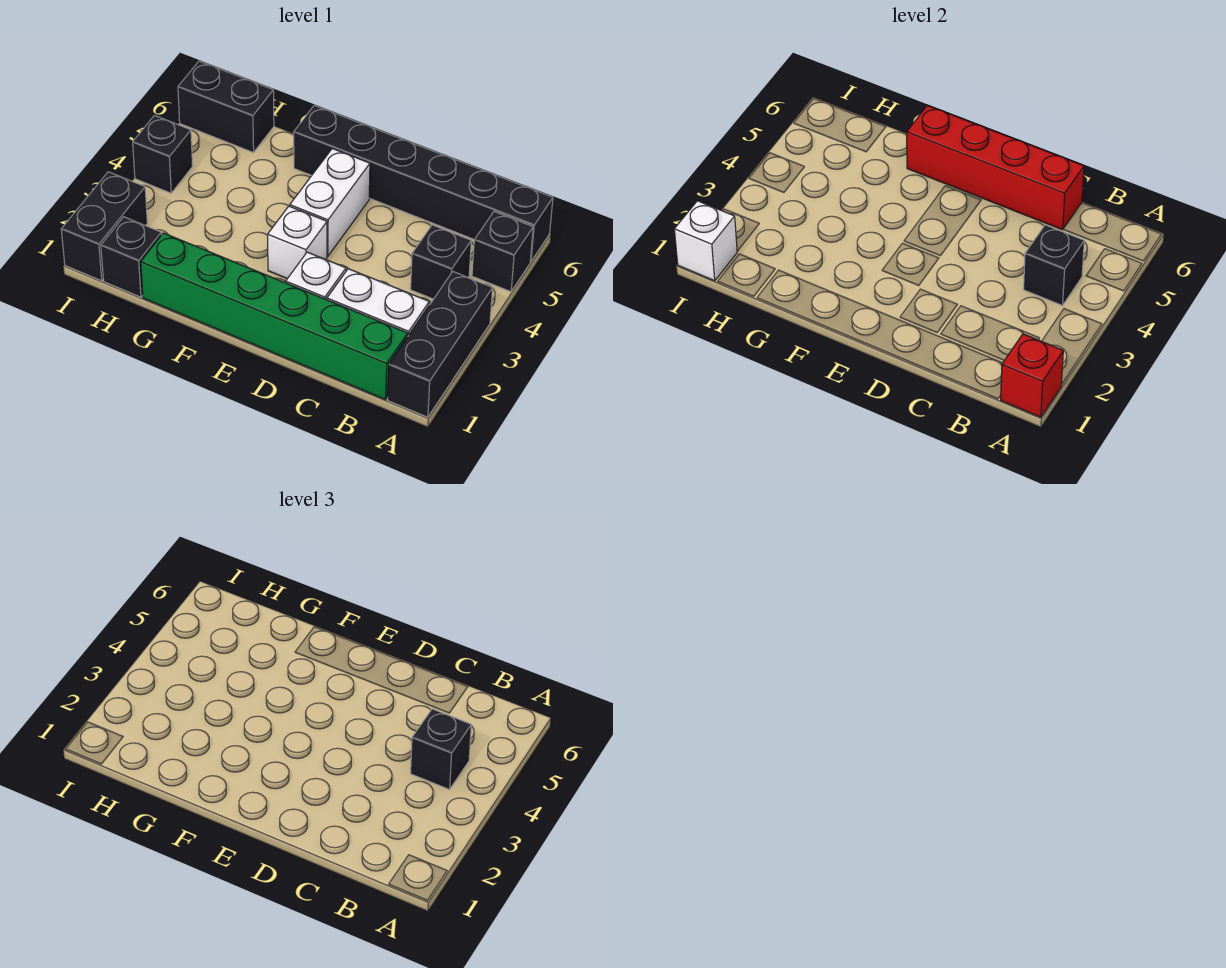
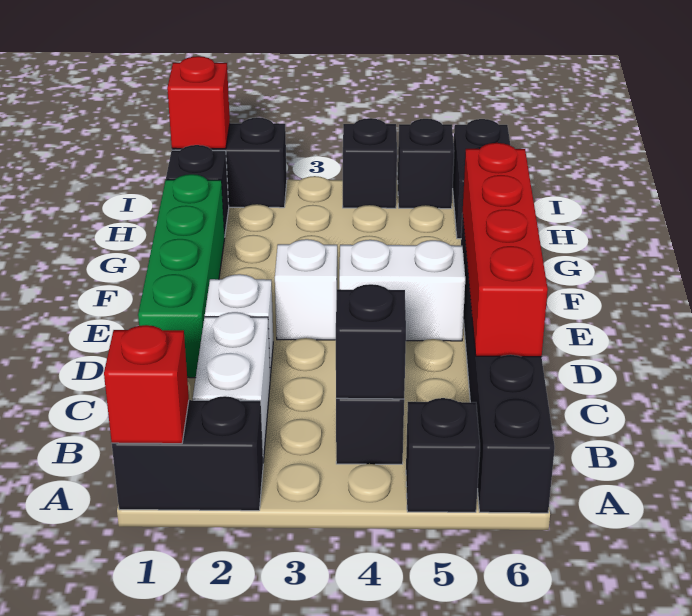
black brick A1:A3 level 1 -> black brick A1:A2 level 1
green brick B1:G1 level 1 -> green brick D1:G1 level 1
black brick B4 level 3 -> black brick I5 level 1
white brick I1 level 2 -> red brick I1 level 2

